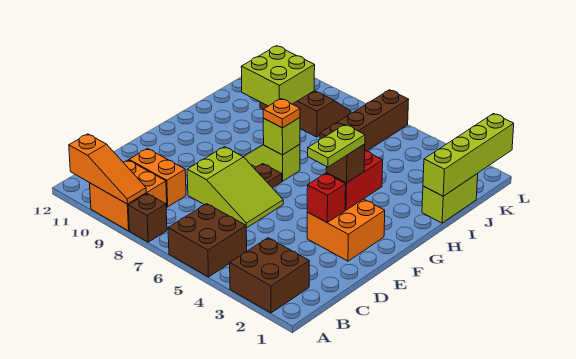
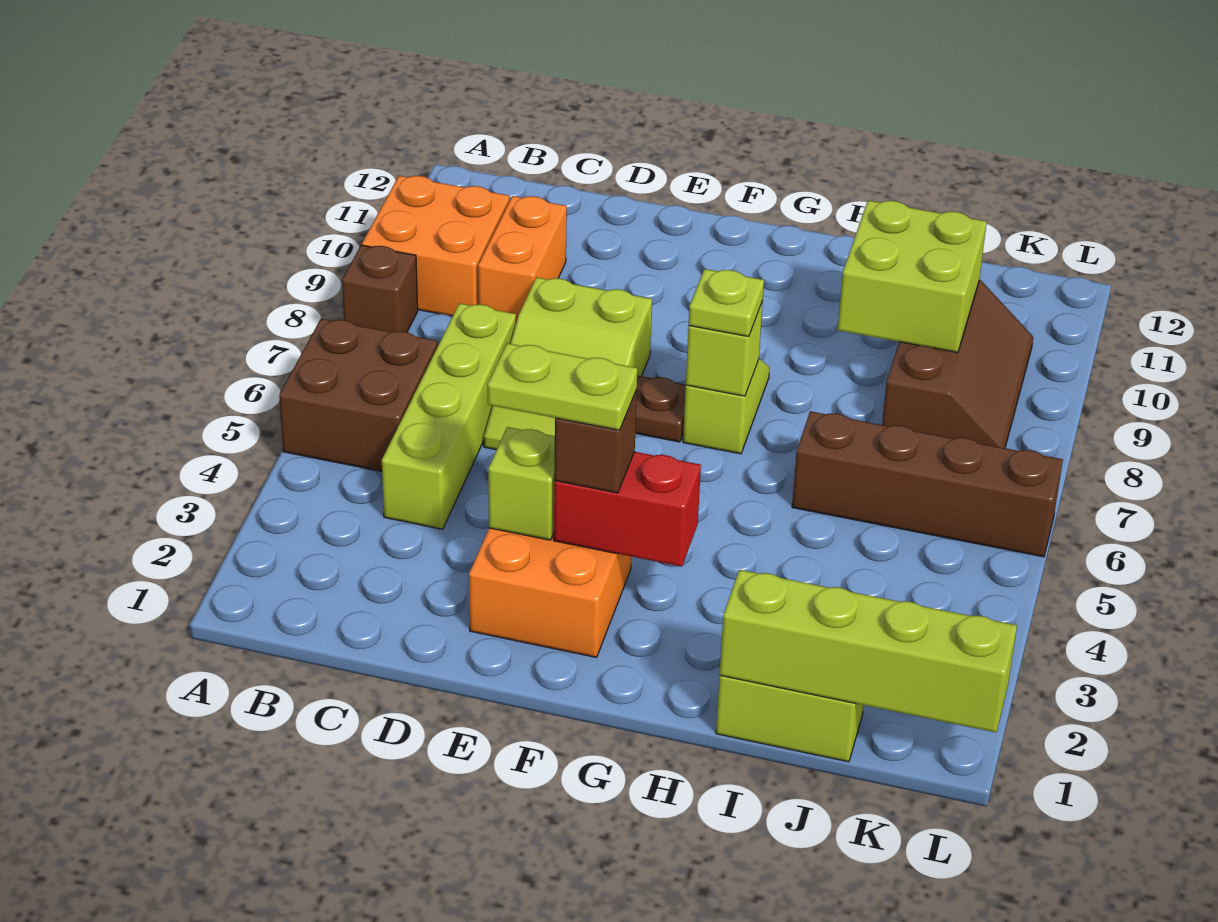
brown brick A2:B3 level 1 -> none
orange slope A9:A11 level 2 top 11 -> none
none -> lime brick C4:C7 level 1
red brick E3 level 2 -> lime brick E3 level 2
orange plate G7 level 3 -> lime plate G7 level 3

